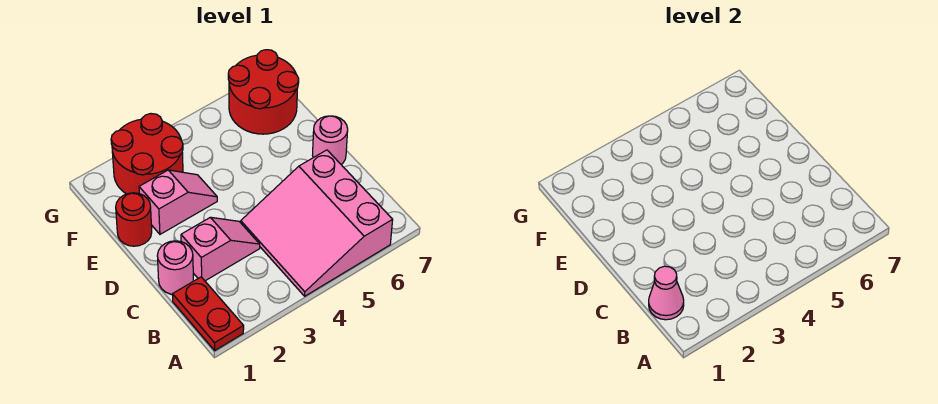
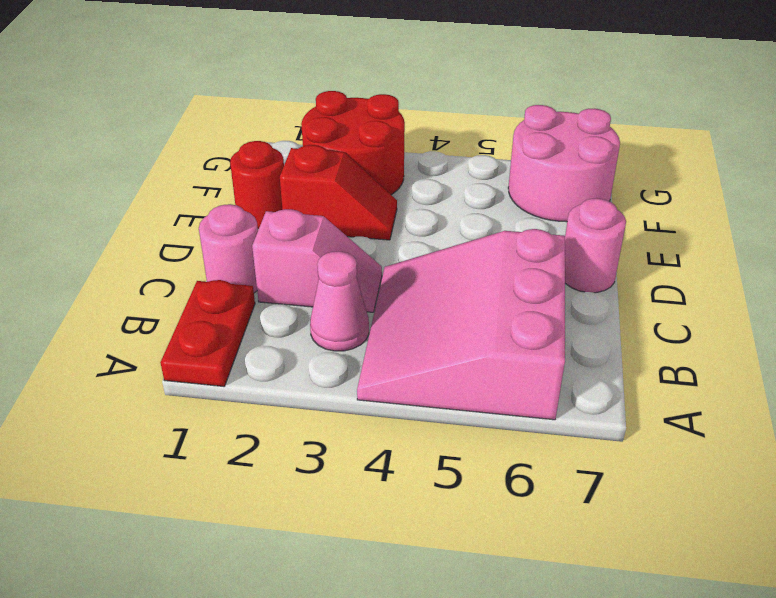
pink cone B1 level 2 -> pink cone B3 level 1
pink slope E2:E3 level 1 top 2 -> red slope E2:E3 level 1 top 2
red round brick F6:G7 level 1 -> pink round brick F6:G7 level 1

